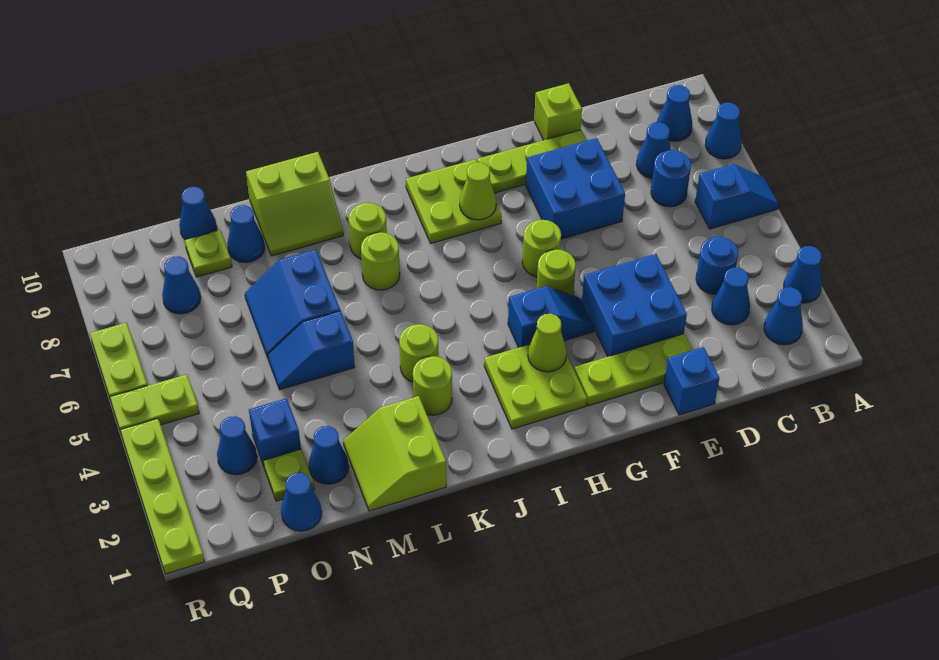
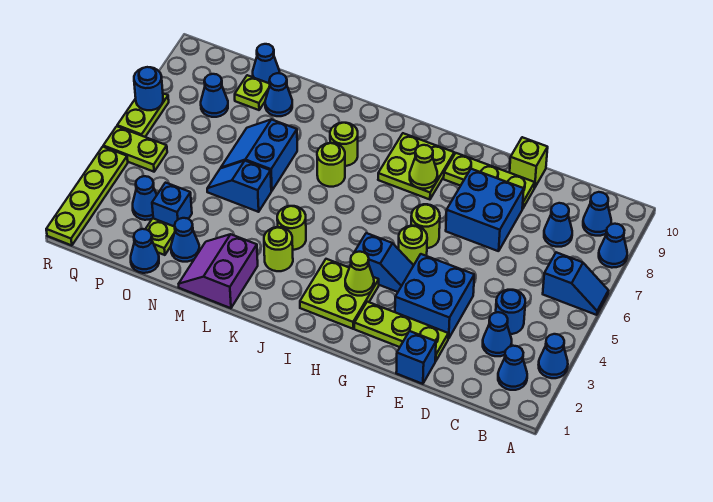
blue round brick C7 level 1 -> blue round brick R7 level 2
lime slope L1:M2 level 1 top L -> purple slope L1:M2 level 1 top L
lime slope L9:M10 level 1 top 10 -> none

